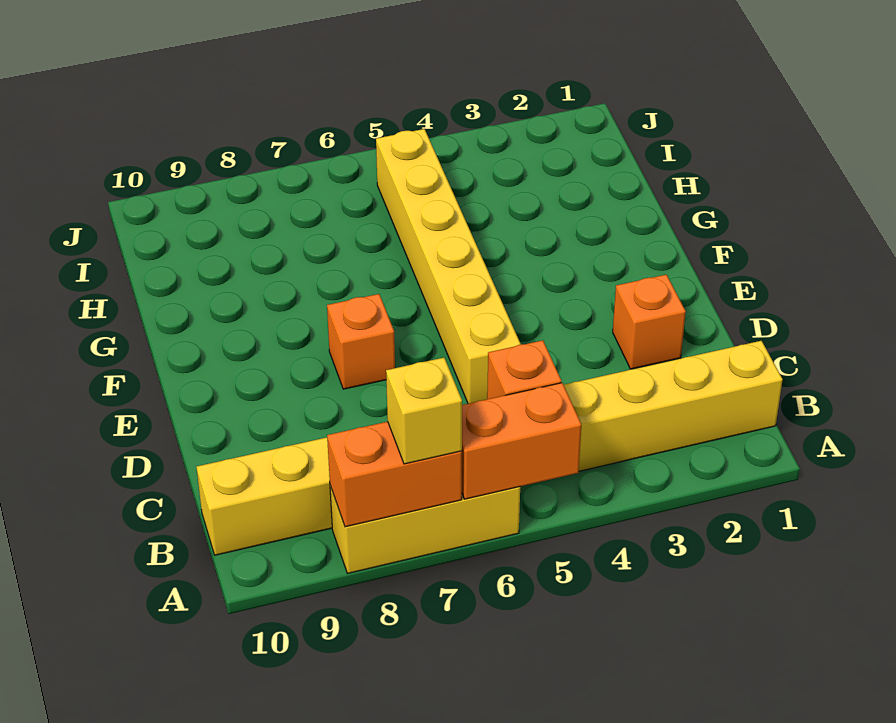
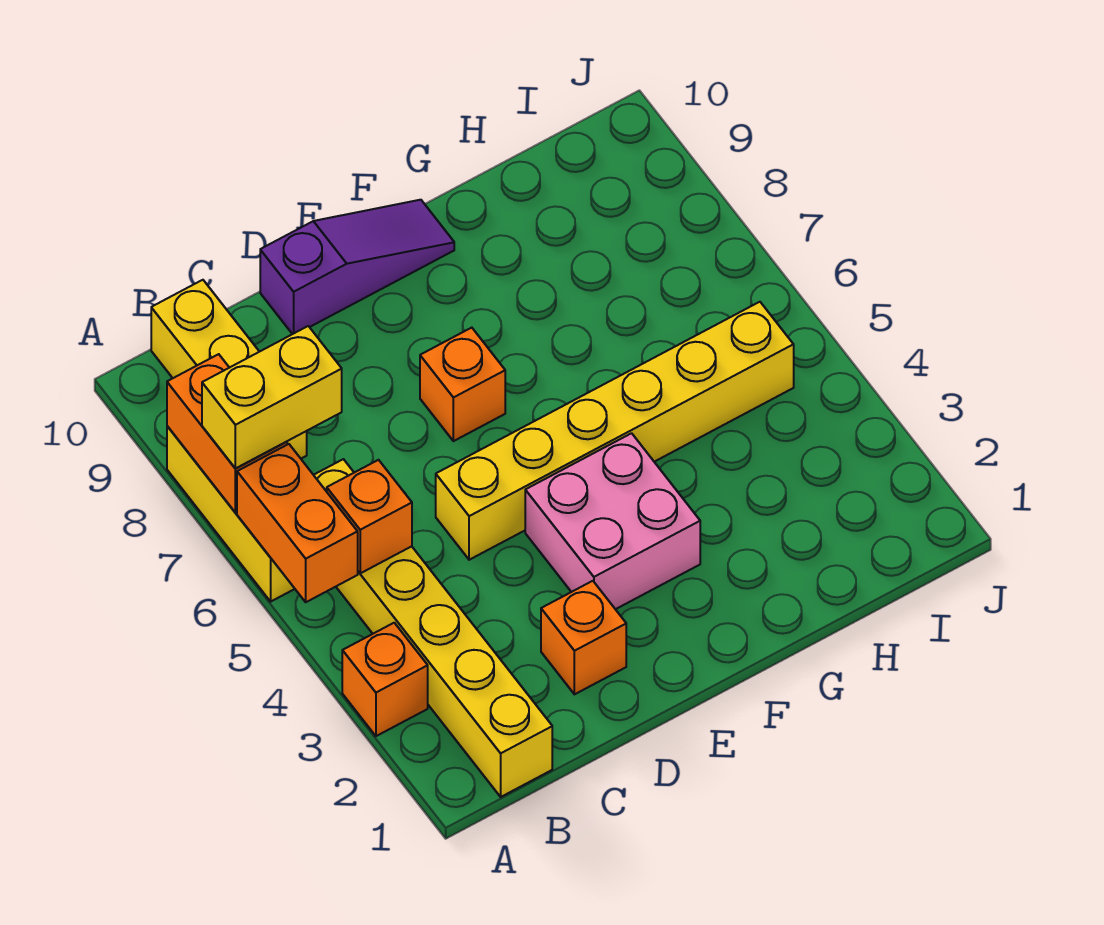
none -> orange brick A3 level 1
yellow brick A7 level 3 -> yellow brick A7:B7 level 3
none -> purple slope D10:F10 level 1 top D
none -> pink brick E3:F4 level 1

